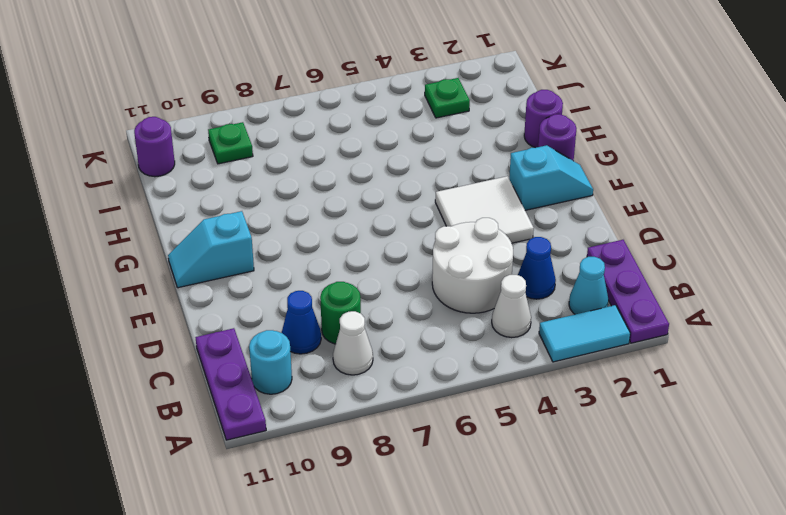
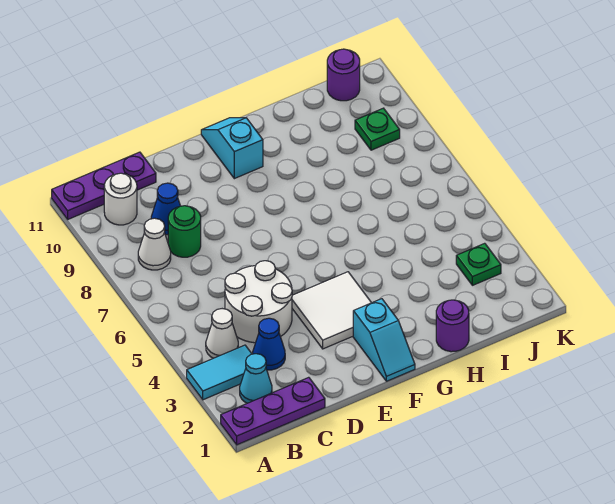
cyan tile A2:A3 level 1 -> cyan tile A3:B3 level 1
cyan round brick B10 level 1 -> white round brick B10 level 1
purple round brick G1 level 1 -> none

